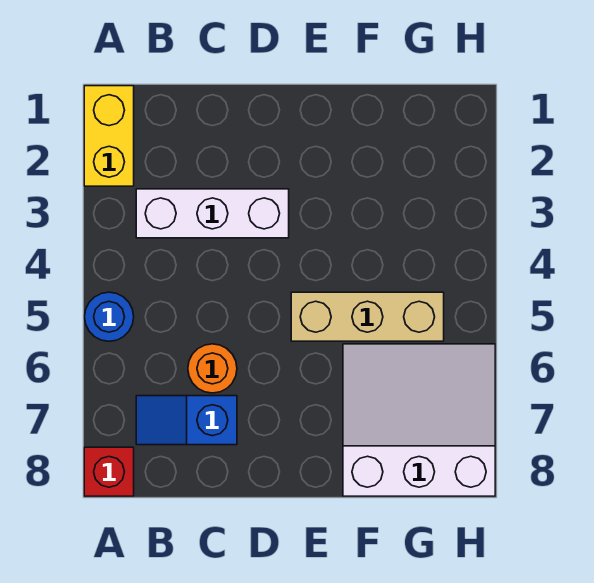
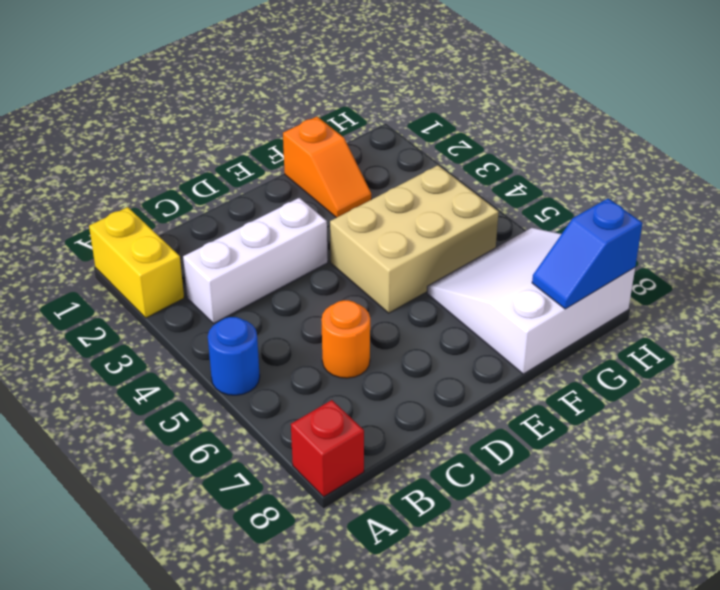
blue slope B7:C7 level 1 top C -> blue slope G8:H8 level 2 top H
tan brick E5:G5 level 1 -> tan brick E4:G5 level 1
none -> orange slope F1:F2 level 1 top 1

